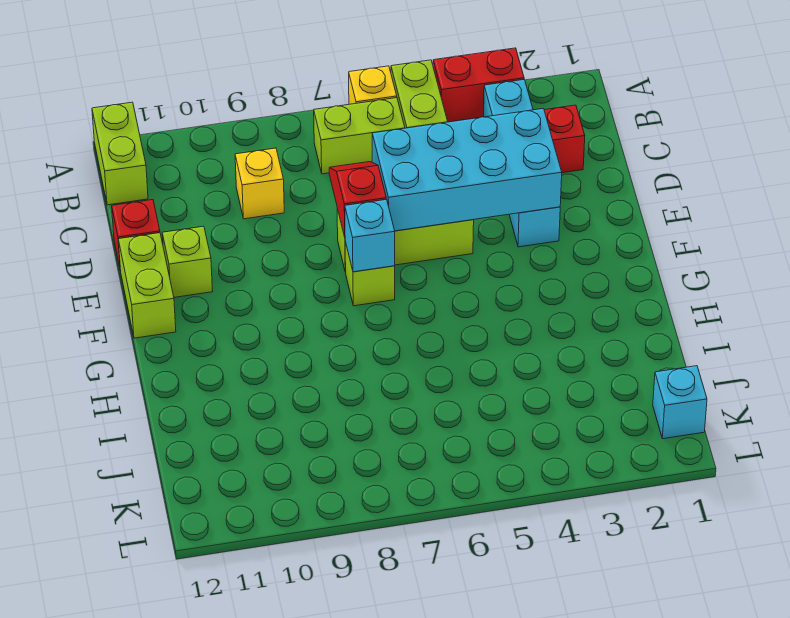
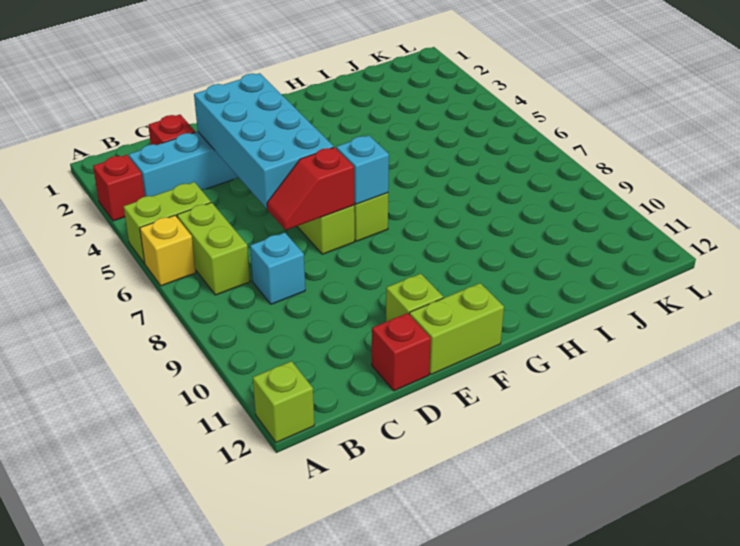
red brick A3:A4 level 1 -> red brick A3 level 1
lime brick A12:B12 level 1 -> lime brick A12 level 1
yellow brick C9 level 1 -> none
cyan brick K1 level 1 -> cyan brick C8 level 1

